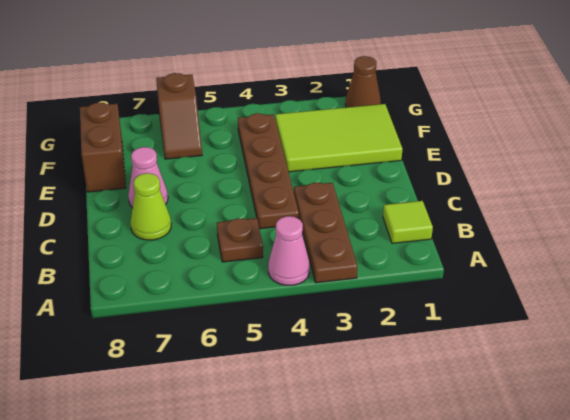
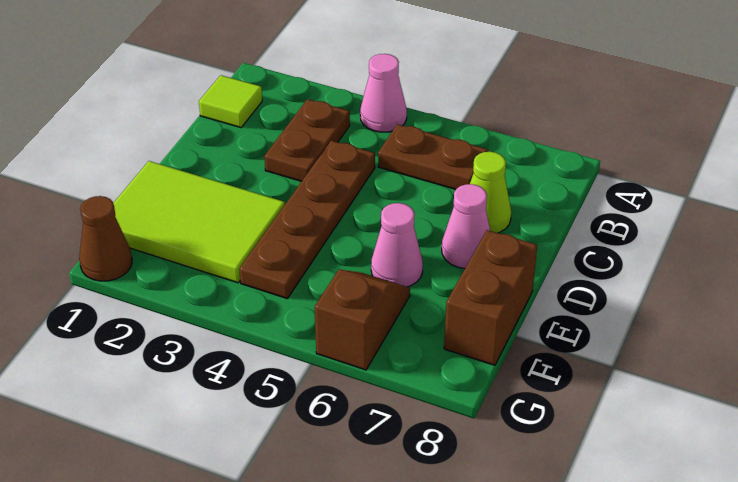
brown plate A3:C3 level 1 -> brown plate B3:C3 level 1
brown plate B5 level 1 -> brown plate B5:B6 level 1
none -> pink cone E6 level 1

